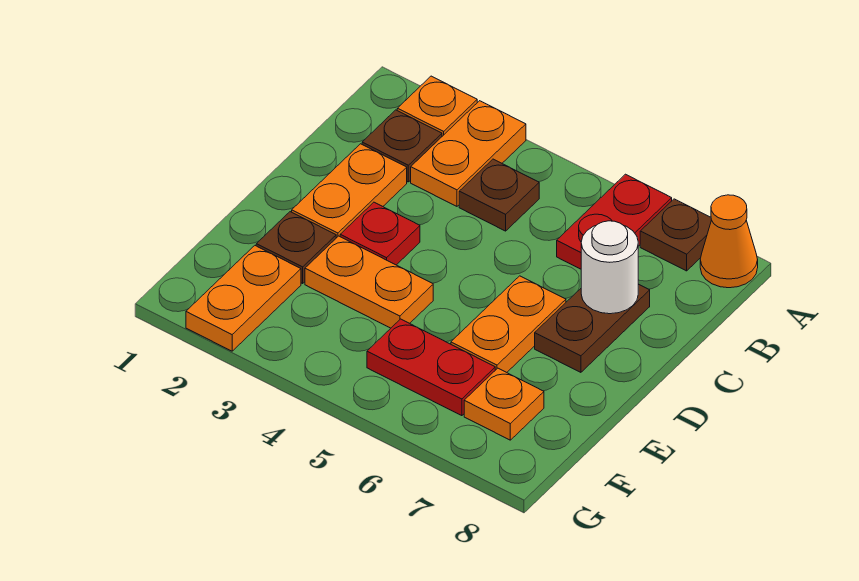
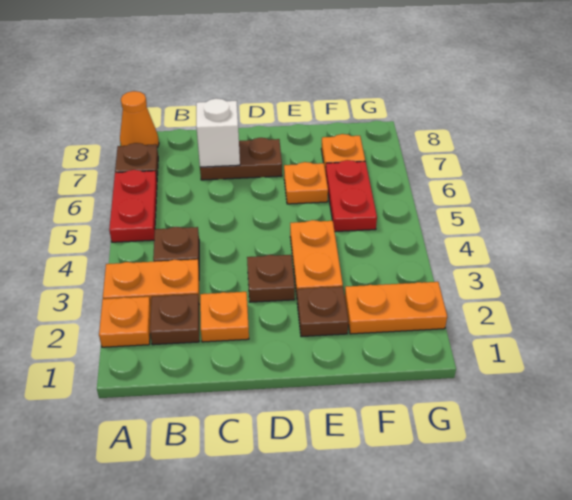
red plate A6:B6 level 1 -> red plate A5:A6 level 1
orange plate C2:D2 level 1 -> orange plate C2 level 1
white round brick C7 level 2 -> white brick C7 level 2
red plate D3 level 1 -> brown plate D3 level 1
orange plate D6:E6 level 1 -> orange plate E6 level 1

